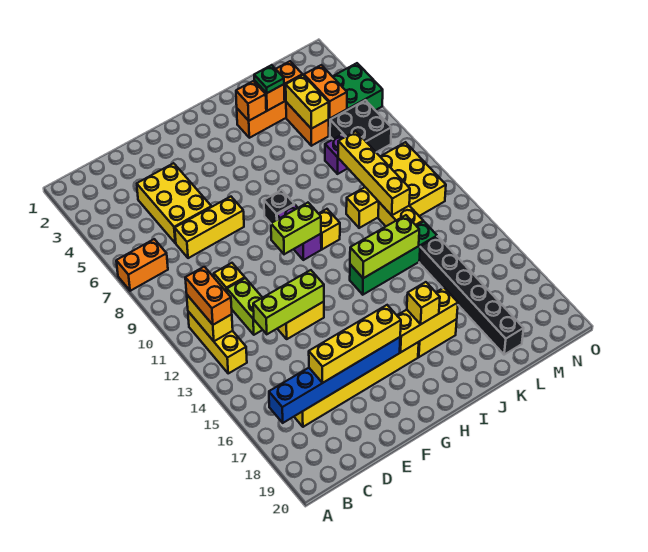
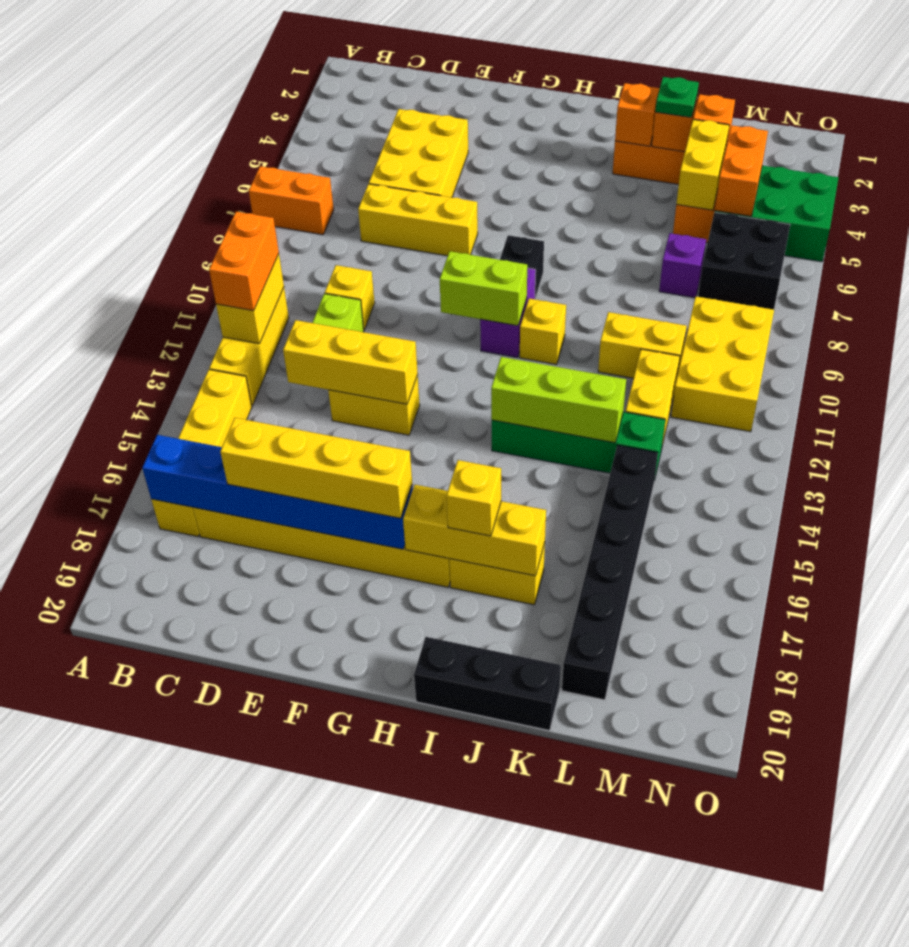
lime brick D13:F13 level 2 -> yellow brick D13:F13 level 2
none -> black brick I20:K20 level 1
yellow brick L8:L11 level 2 -> yellow brick B14:B17 level 1

